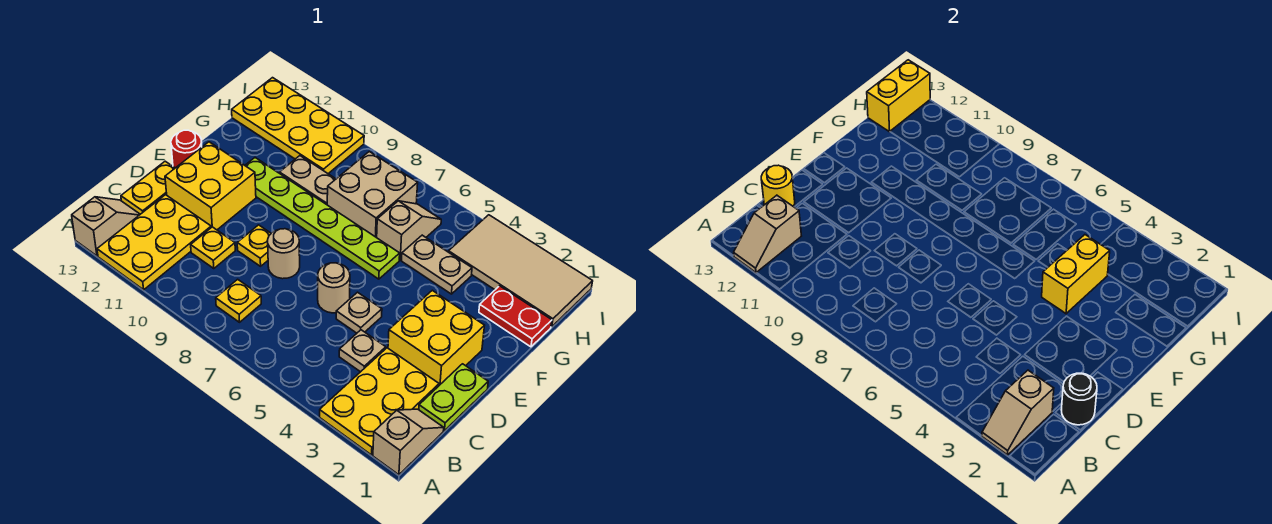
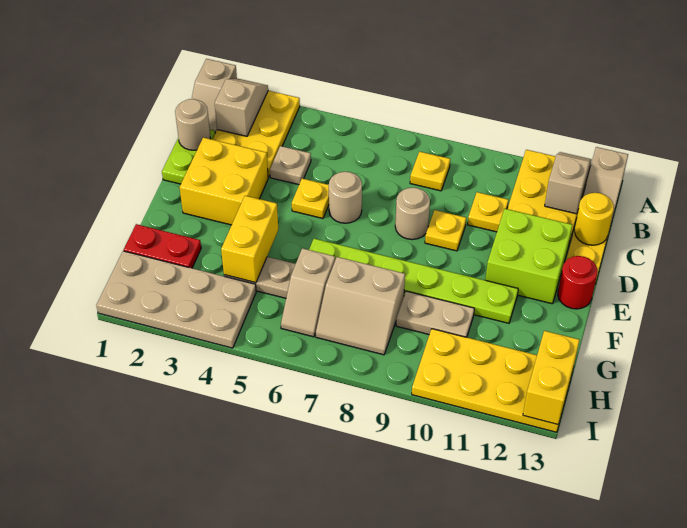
black round brick C1 level 2 -> tan round brick C1 level 2
tan plate D5 level 1 -> yellow plate D5 level 1
yellow brick D11:E12 level 1 -> lime brick D11:E12 level 1
tan brick G7:H8 level 1 -> tan slope G7:H8 level 1 top G
tan tile H1:I4 level 1 -> tan plate H1:I4 level 1

